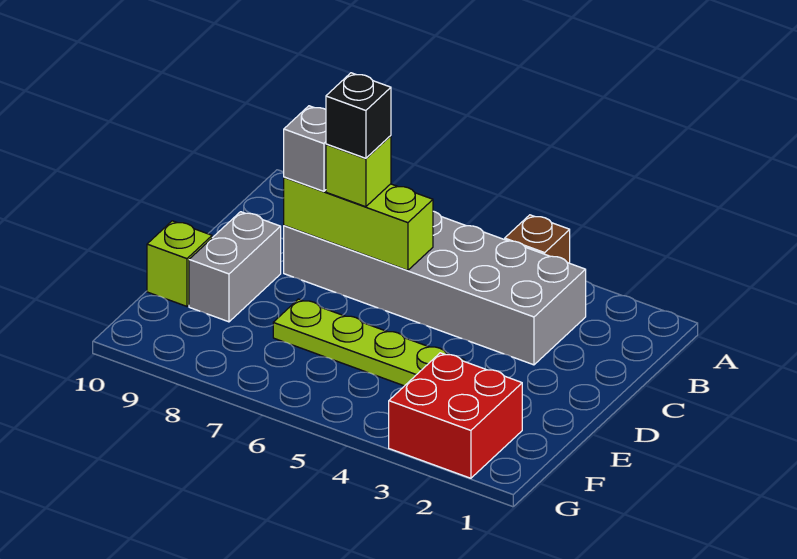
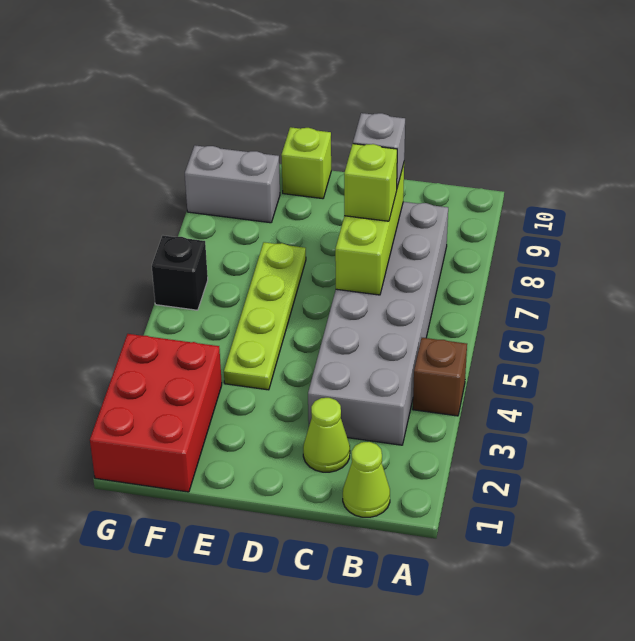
none -> lime cone B1 level 1
none -> lime cone C2 level 1
black brick C7 level 4 -> black brick G6 level 1
grey brick D9:E9 level 1 -> grey brick F9:G9 level 1
red brick F2:G3 level 1 -> red brick F1:G3 level 1

